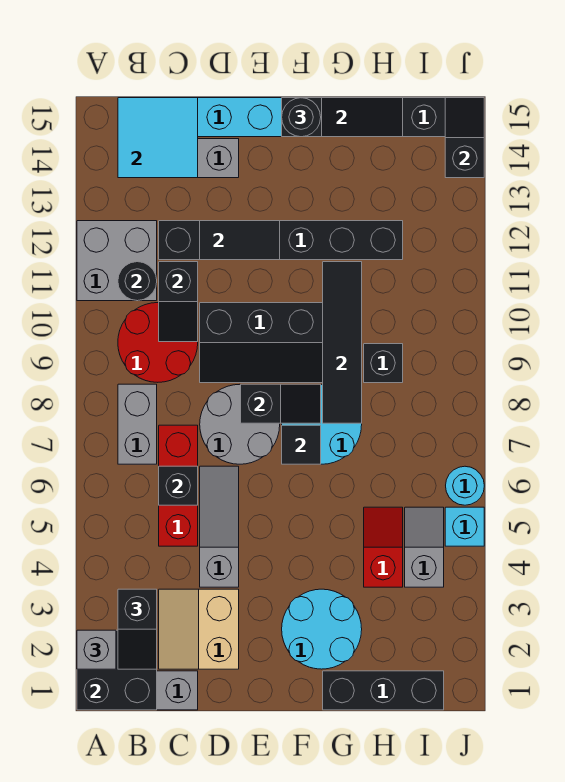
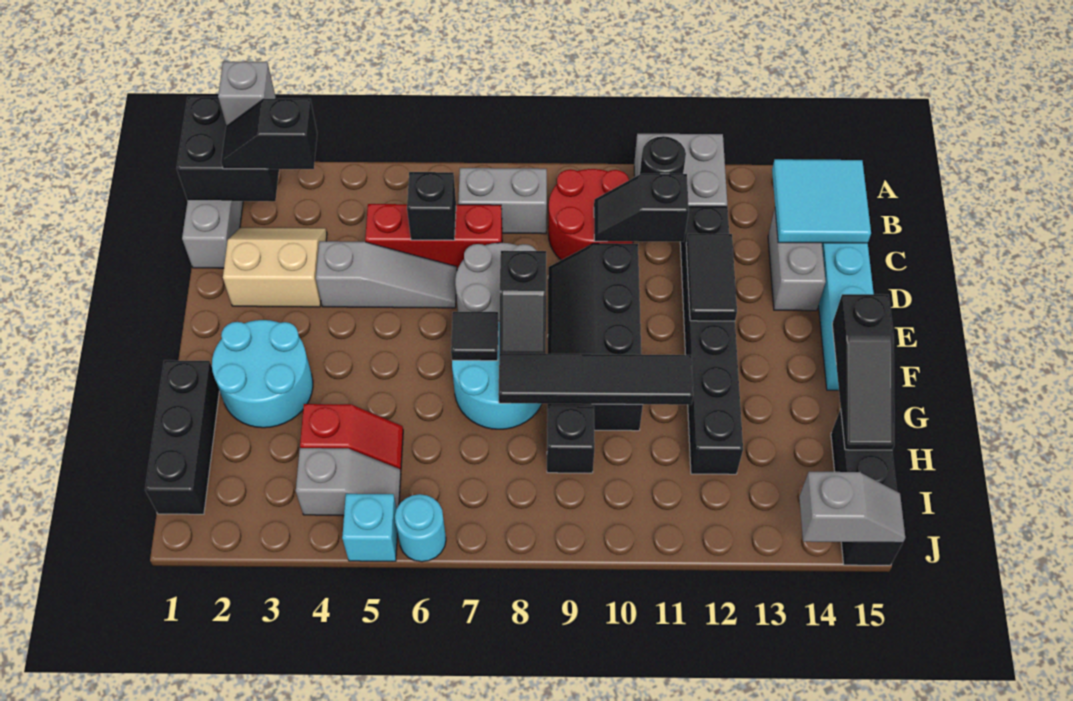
black round brick F15 level 3 -> none
black slope J14:J15 level 2 top 14 -> grey slope J14:J15 level 2 top 14

